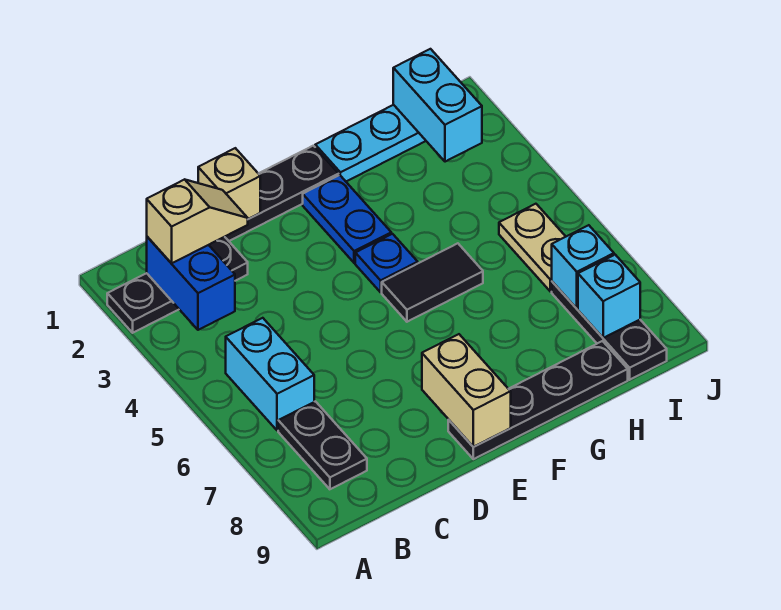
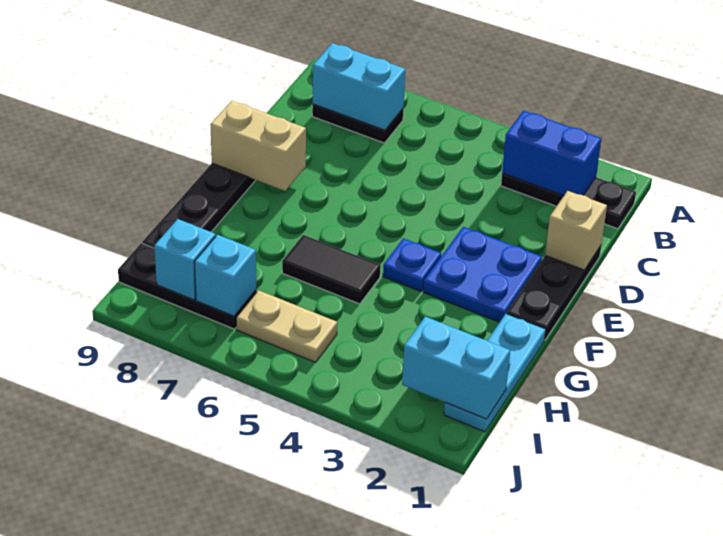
black plate A2:C2 level 1 -> black plate B1:B3 level 1
tan slope B2:C2 level 3 top B -> none
cyan brick B5:B6 level 1 -> cyan brick B7:B8 level 2
blue plate F2:F3 level 1 -> blue plate E2:F3 level 1
black tile F5:G5 level 1 -> black tile G5:G6 level 1

